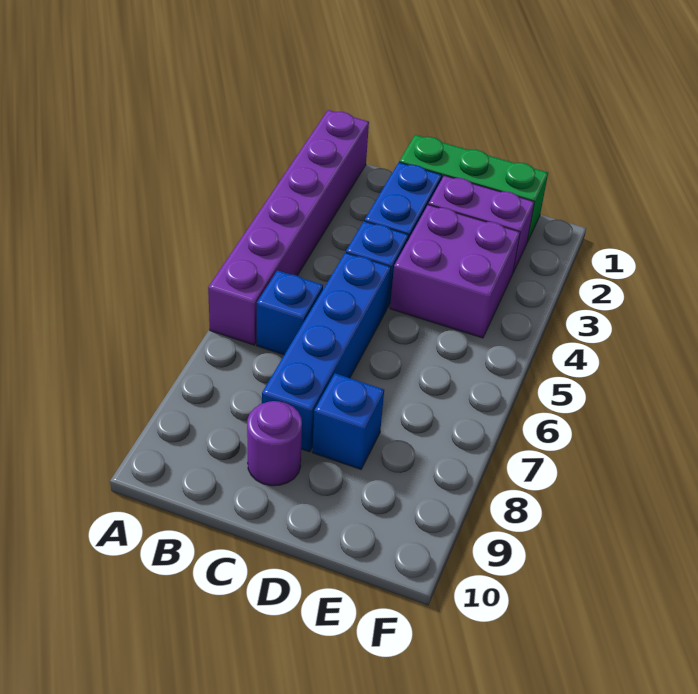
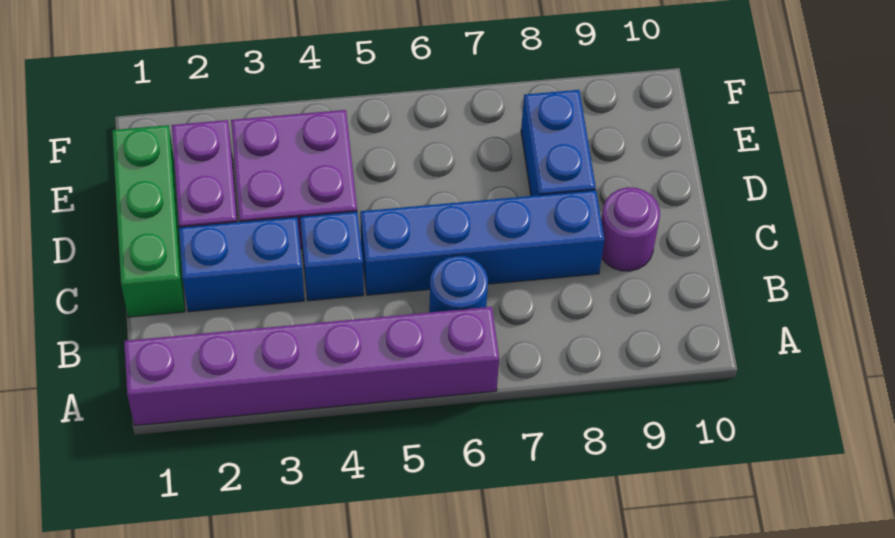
blue brick B6 level 1 -> blue round brick B6 level 1
blue brick D8 level 1 -> blue brick D8:E8 level 1

